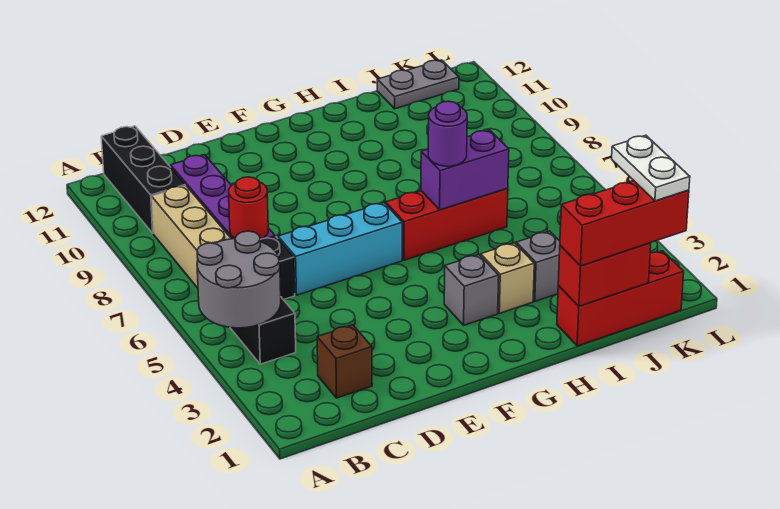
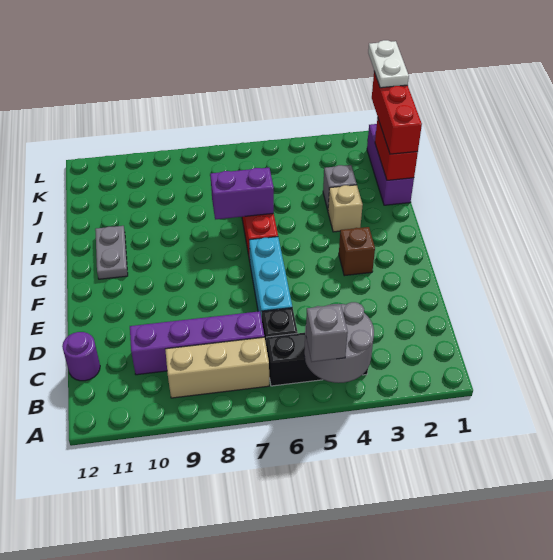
black brick B10:B12 level 1 -> none
brown brick C2 level 1 -> brown brick F3 level 1
red round brick C7 level 2 -> none
grey brick G3 level 1 -> grey brick A5 level 3
purple brick H6:I6 level 2 -> purple brick H6:H7 level 2
purple round brick H6 level 3 -> purple round brick C12 level 1
red brick I1:K1 level 1 -> purple brick I1:K1 level 1
grey plate J12:K12 level 1 -> grey plate G11:H11 level 1
white plate K1:K2 level 4 -> white plate K1:L1 level 4

